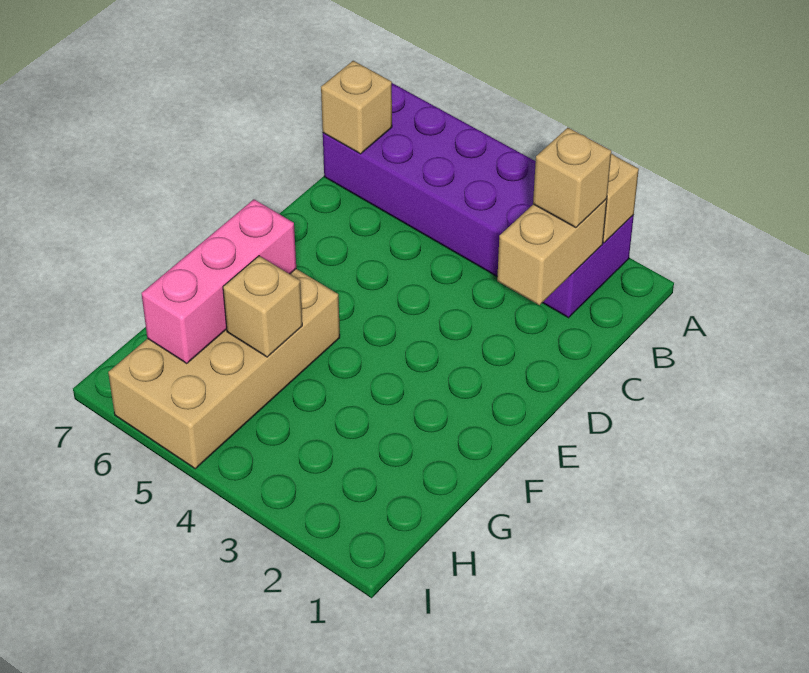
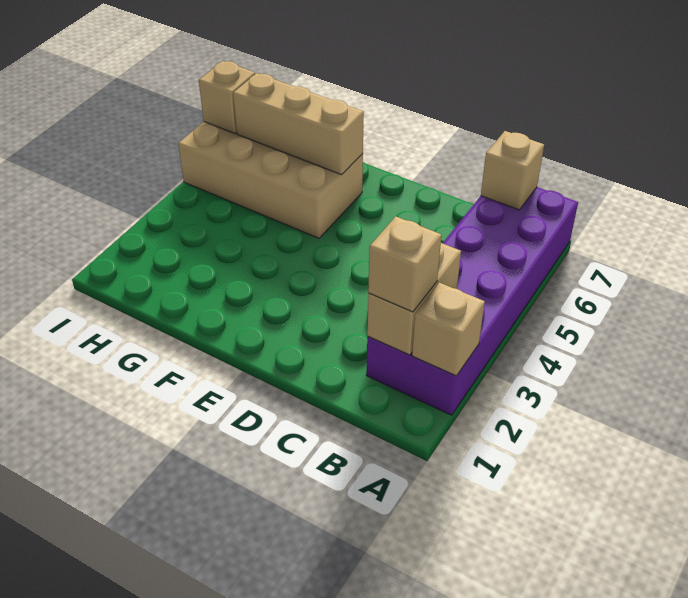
tan brick B2:C2 level 2 -> tan brick B2:B3 level 2
pink brick F6:H6 level 2 -> tan brick F6:H6 level 2
tan brick G5 level 2 -> tan brick I6 level 2

